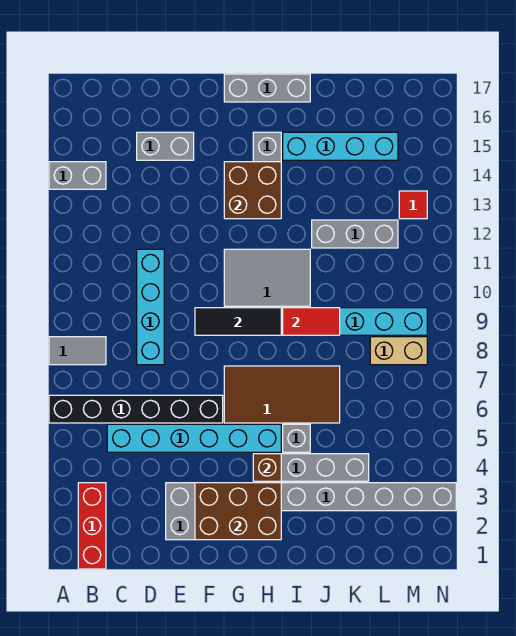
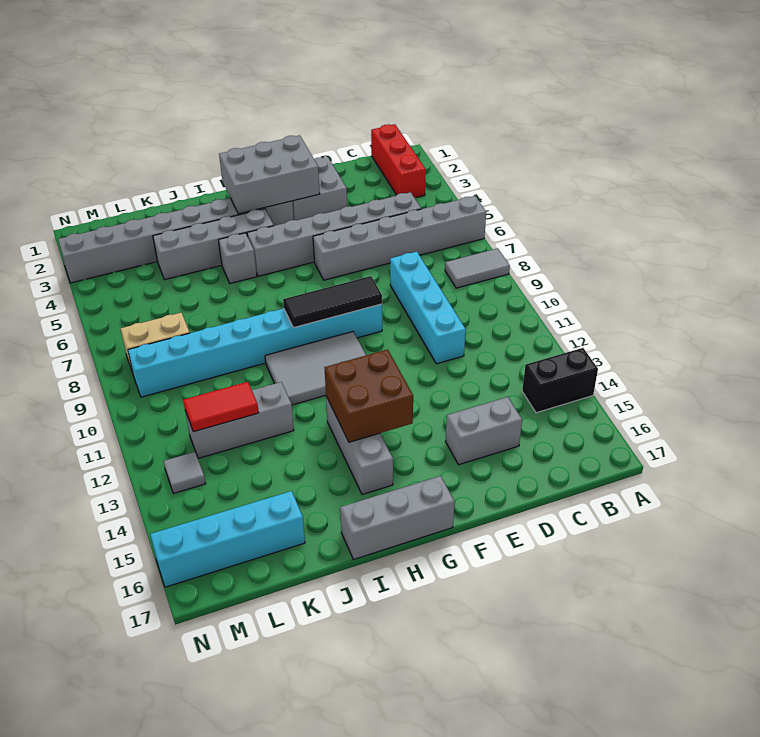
black brick A6:F6 level 1 -> grey brick A6:F6 level 1
grey brick A14:B14 level 1 -> black brick A14:B14 level 1
cyan brick C5:H5 level 1 -> grey brick C5:H5 level 1
brown brick F2:H3 level 2 -> grey brick F2:H3 level 2
brown tile G6:J7 level 1 -> none
brown brick H4 level 2 -> none
red tile I9:J9 level 2 -> red tile K12:L12 level 2
cyan brick I15:L15 level 1 -> cyan brick K16:N16 level 1
red tile M13 level 1 -> grey tile M13 level 1

